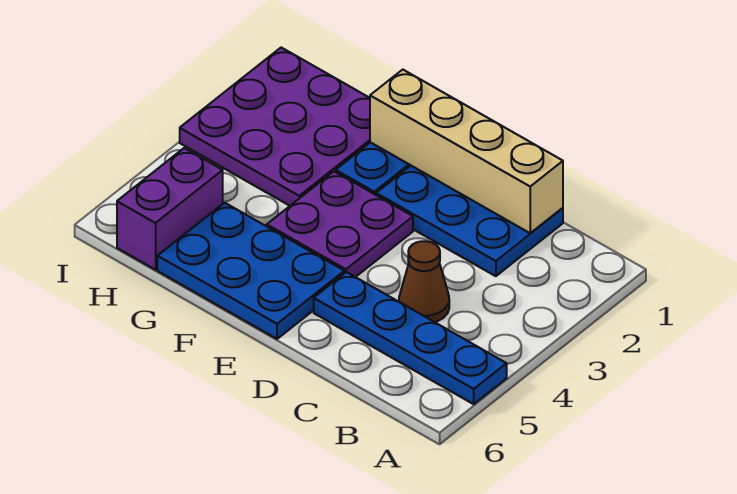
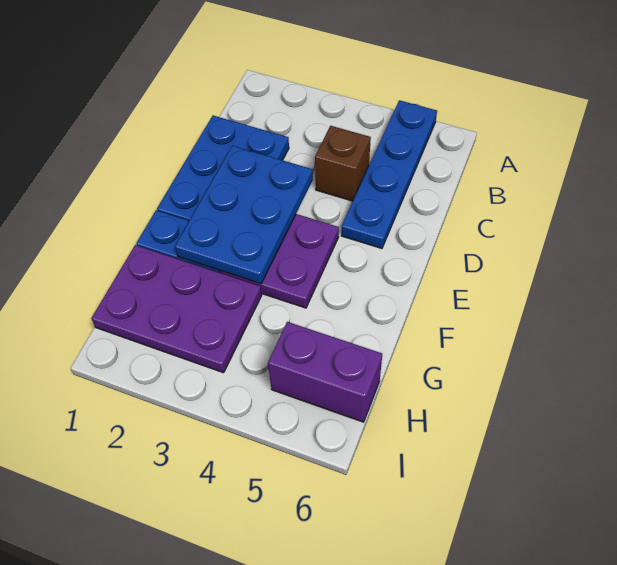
tan brick C1:F1 level 2 -> none
brown cone C4 level 1 -> brown brick C4 level 1
blue plate E5:G6 level 1 -> blue plate D2:F3 level 2
purple plate G1:I3 level 1 -> purple plate G1:H3 level 1

